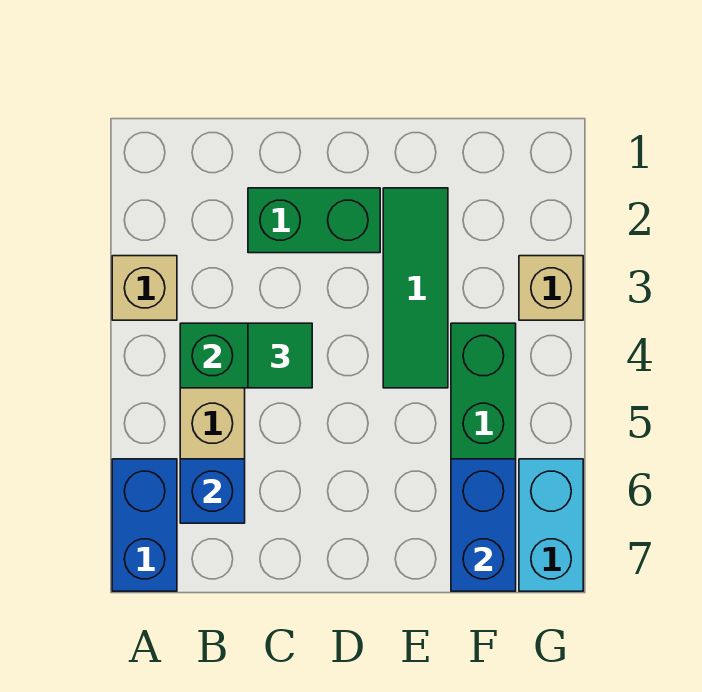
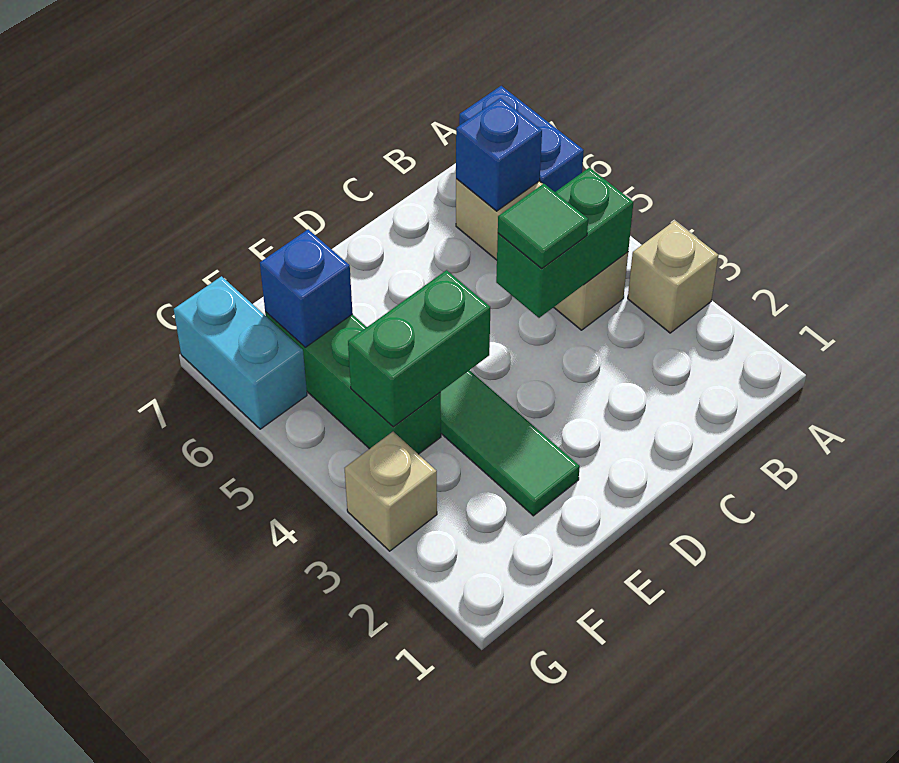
green brick C2:D2 level 1 -> green brick E4:F4 level 2
blue brick F6:F7 level 2 -> blue brick F6 level 2

